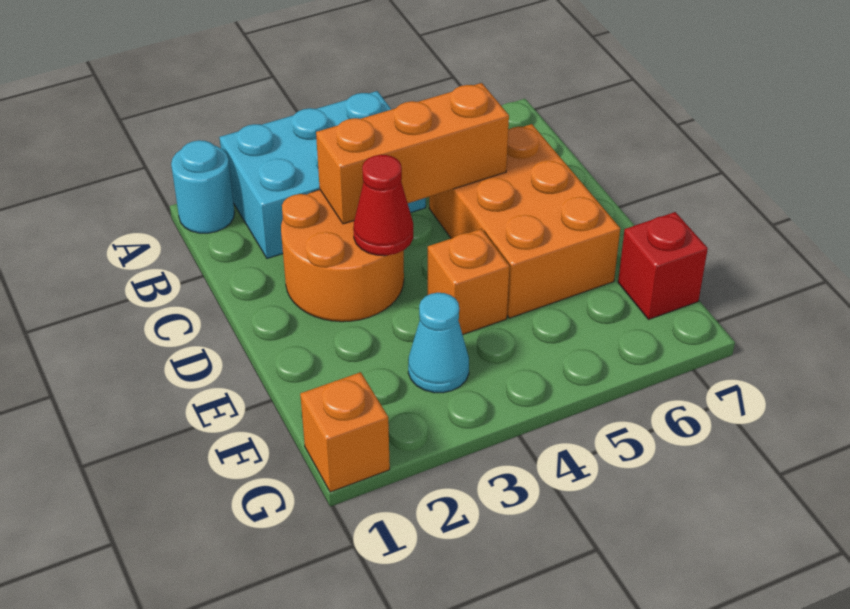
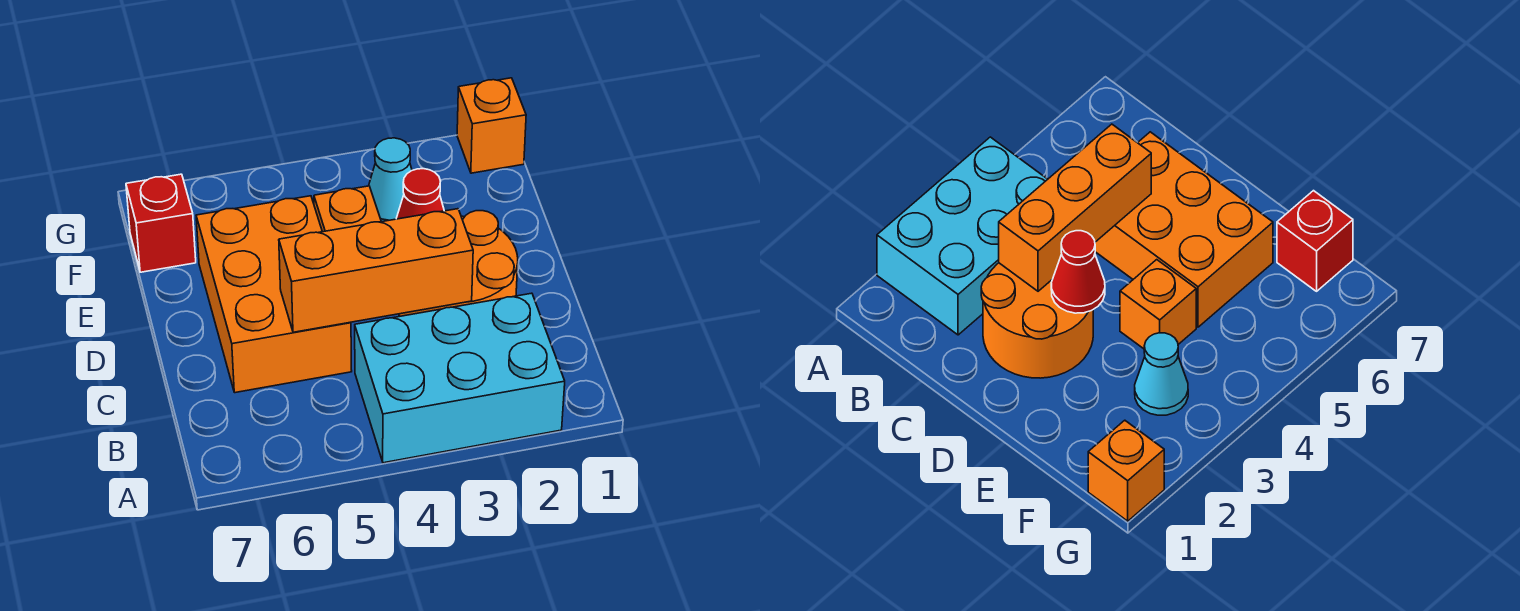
cyan round brick A1 level 1 -> none

